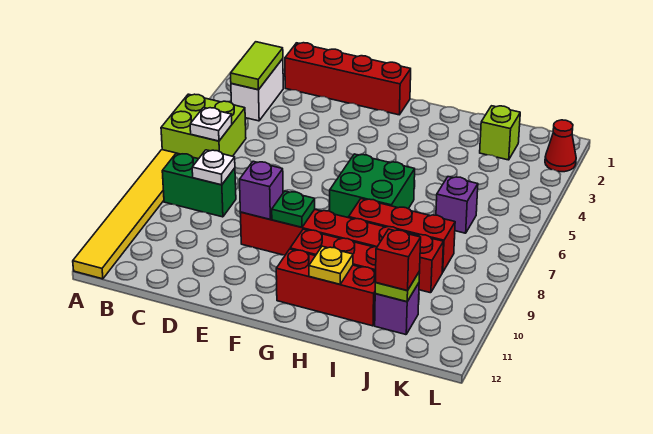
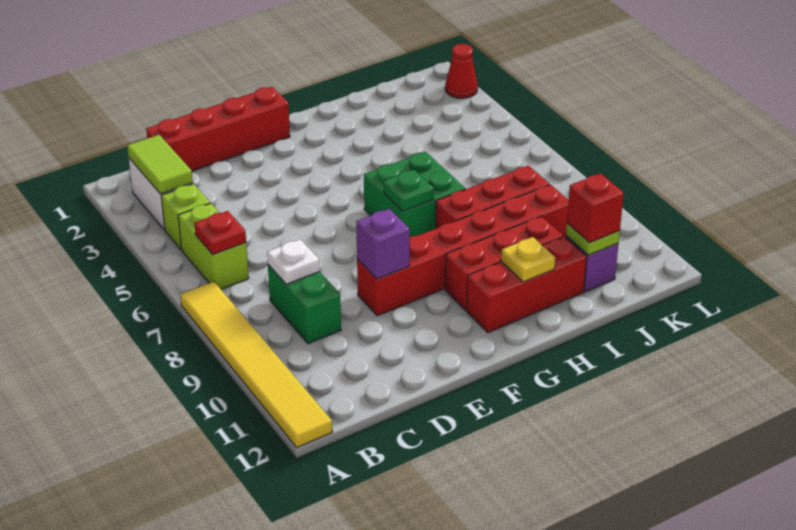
lime brick A5:B6 level 1 -> lime brick B5:B6 level 1
white plate B6 level 2 -> red plate B6 level 2
green brick B8:C8 level 1 -> green brick C8:C9 level 1
green plate F9 level 2 -> green plate G7 level 2
lime brick J2 level 1 -> lime brick B4 level 1
purple brick J6 level 1 -> none

